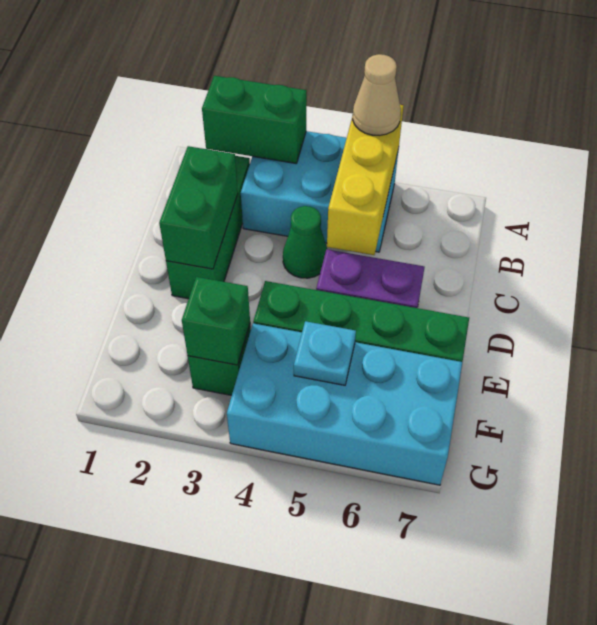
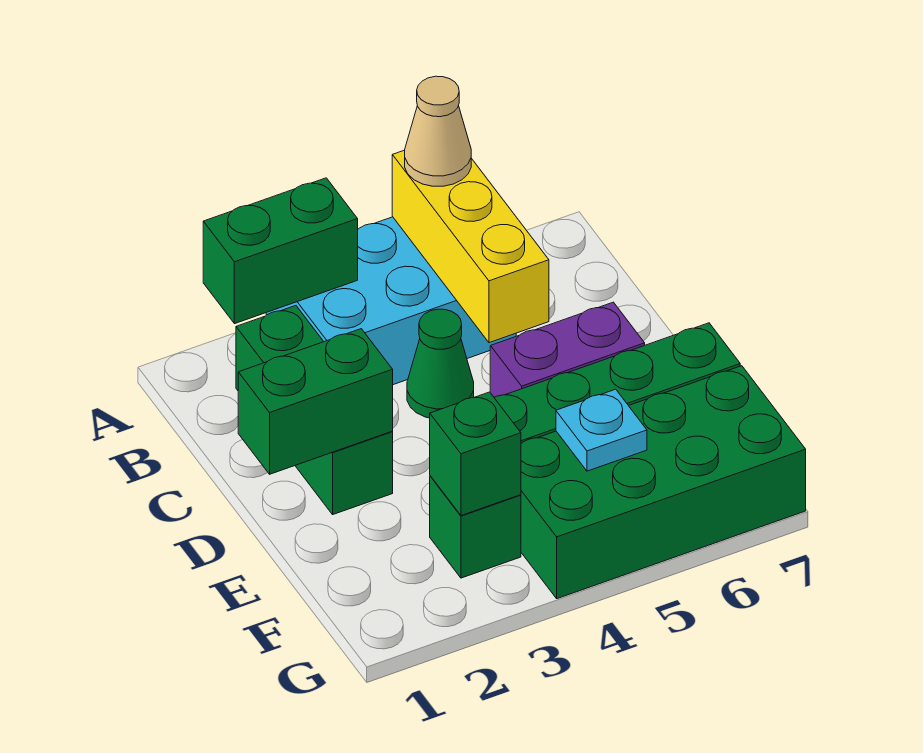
green brick C2:D2 level 2 -> green brick D1:D2 level 2
cyan brick F4:G7 level 1 -> green brick F4:G7 level 1

